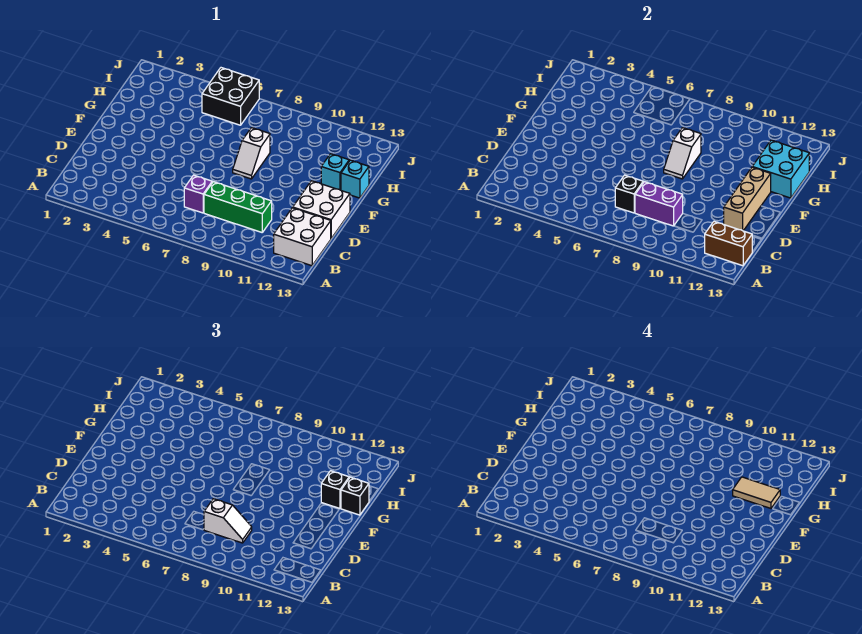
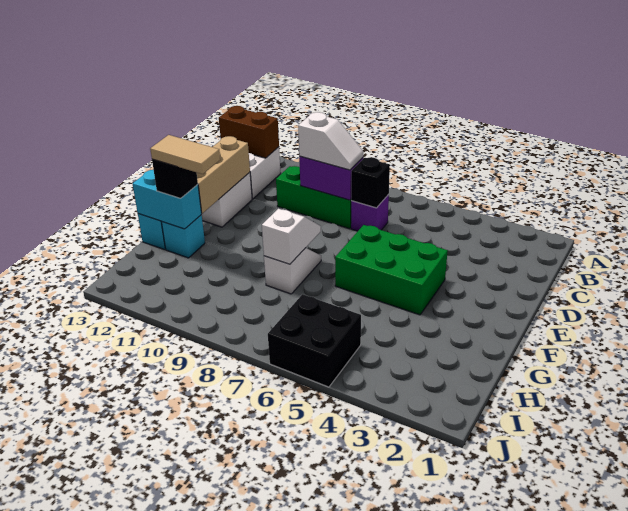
white slope C8:C9 level 3 top 8 -> white slope C8:C9 level 3 top 9
none -> green brick E4:F6 level 1
cyan brick G12:H13 level 2 -> cyan brick G12:G13 level 2
black brick G13 level 3 -> none

